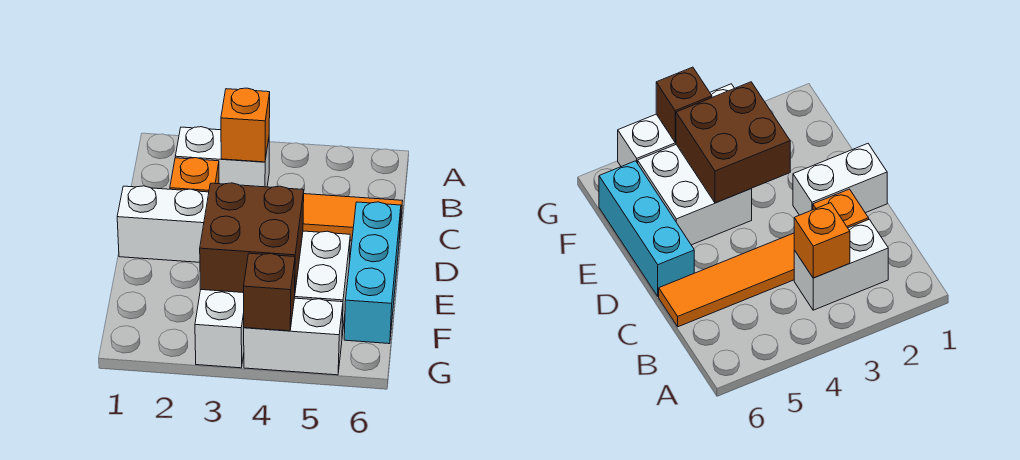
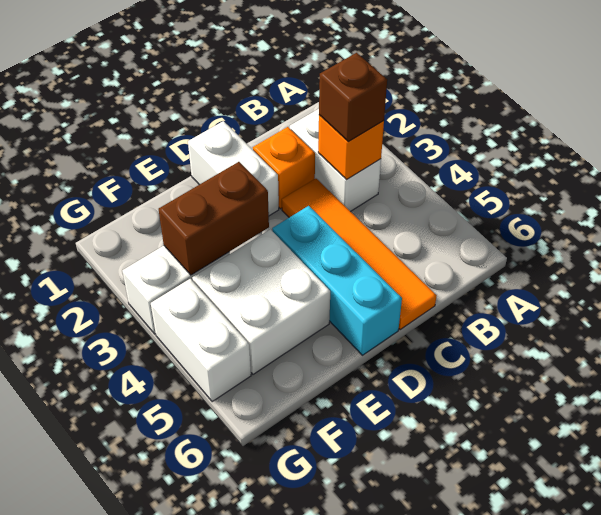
cyan brick D6:F6 level 1 -> cyan brick D4:D6 level 1
brown brick E3:F4 level 2 -> brown brick E3:F3 level 2
brown brick G4 level 2 -> brown brick B3 level 3

